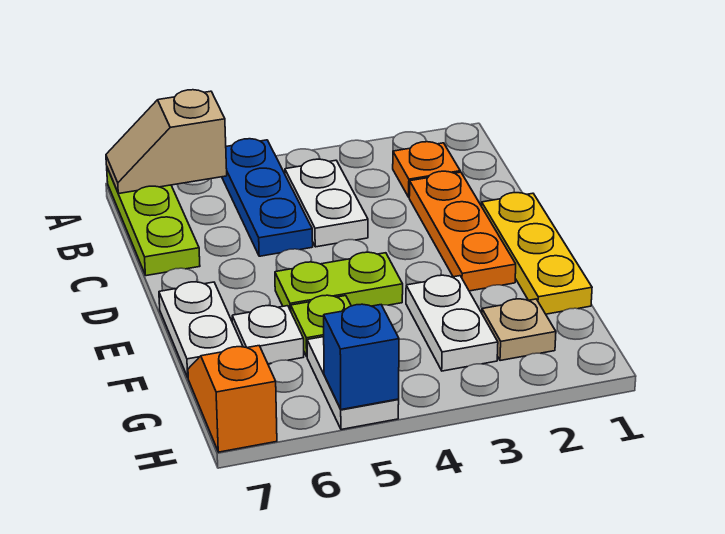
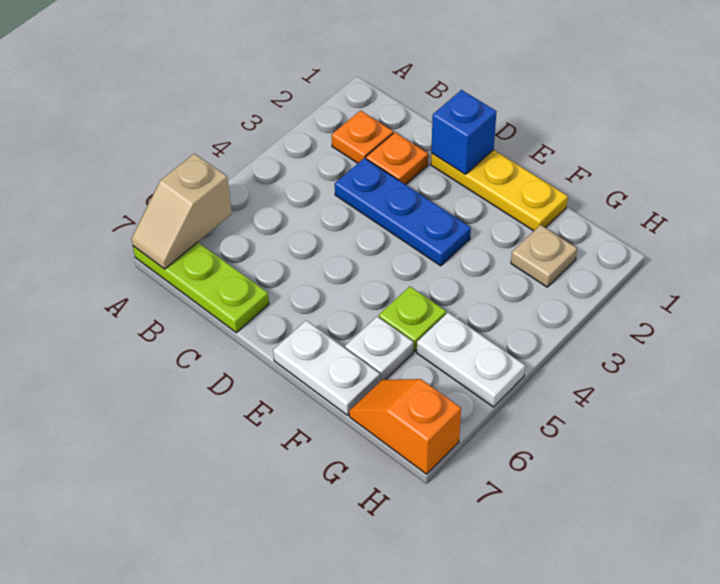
blue plate A5:C5 level 1 -> blue plate C3:E3 level 1
white plate B4:C4 level 1 -> none
orange plate C2:E2 level 1 -> orange plate C2 level 1
lime plate E4:E5 level 1 -> none
white plate F3:G3 level 1 -> none
blue brick H5 level 2 -> blue brick D1 level 2

